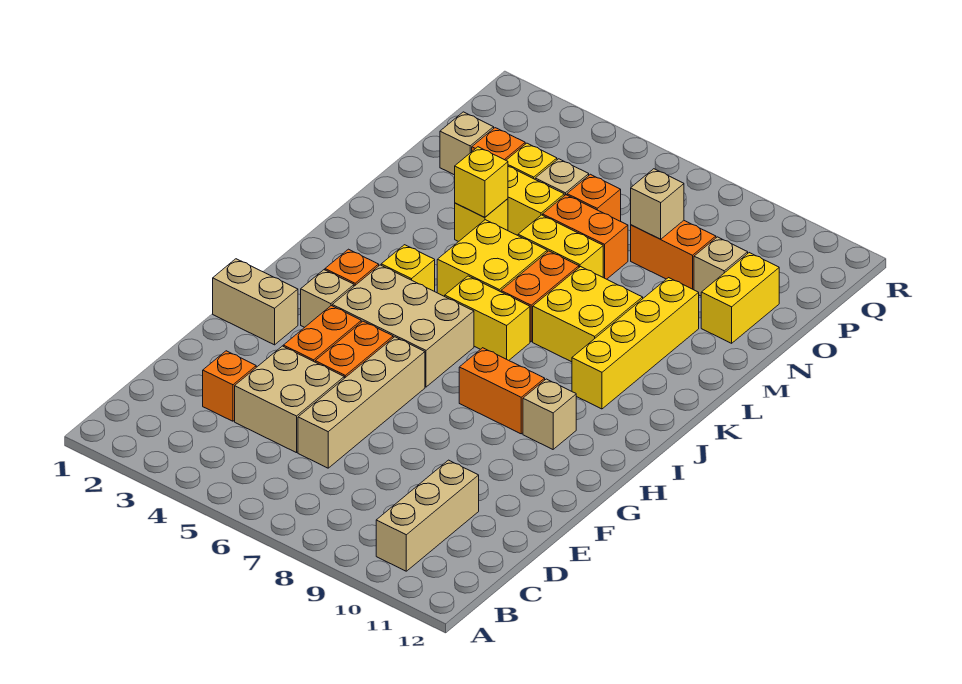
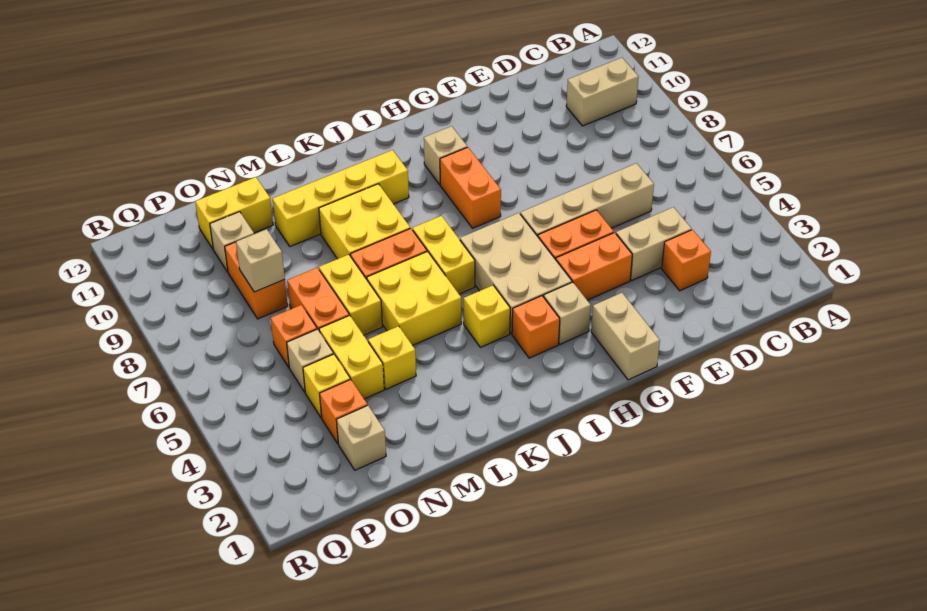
tan brick B10:D10 level 1 -> tan brick B10:C10 level 1
tan brick D4:E5 level 1 -> tan brick D4:E4 level 1
yellow brick M4 level 2 -> none

